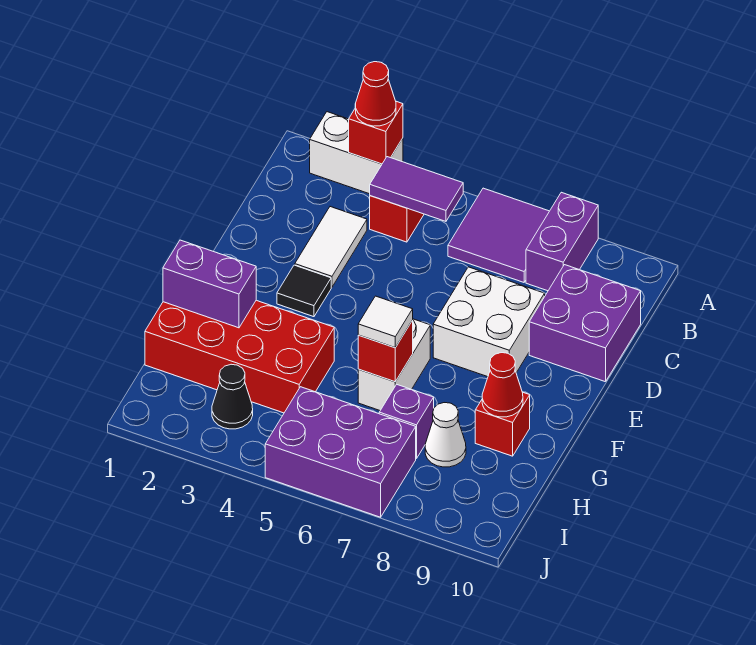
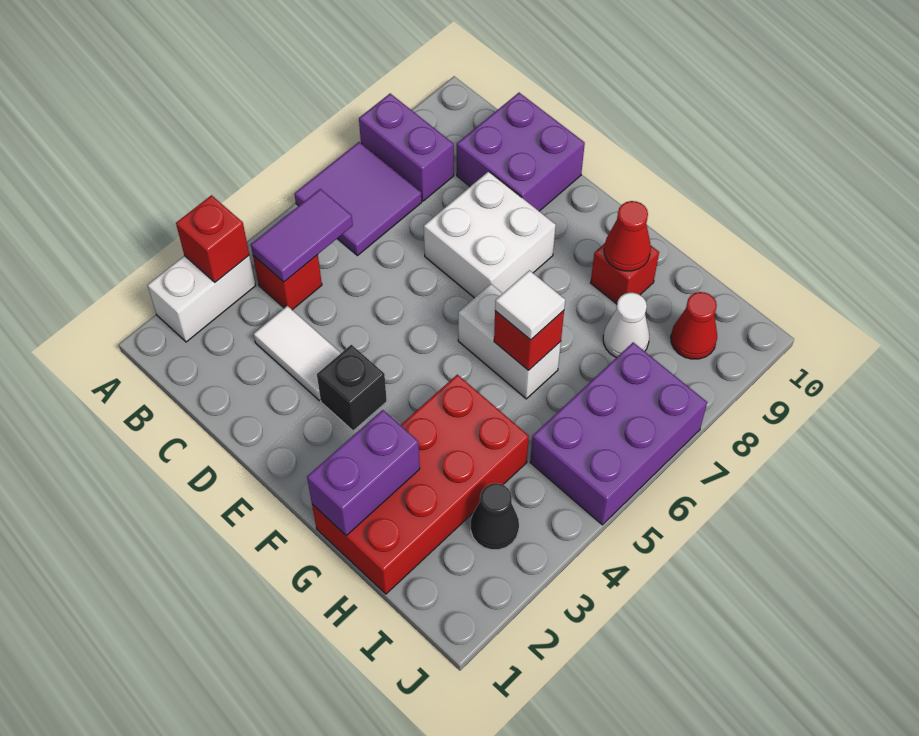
red cone A3 level 3 -> red cone I9 level 1
black tile E3 level 1 -> black brick E3 level 1
purple brick H7 level 1 -> none

